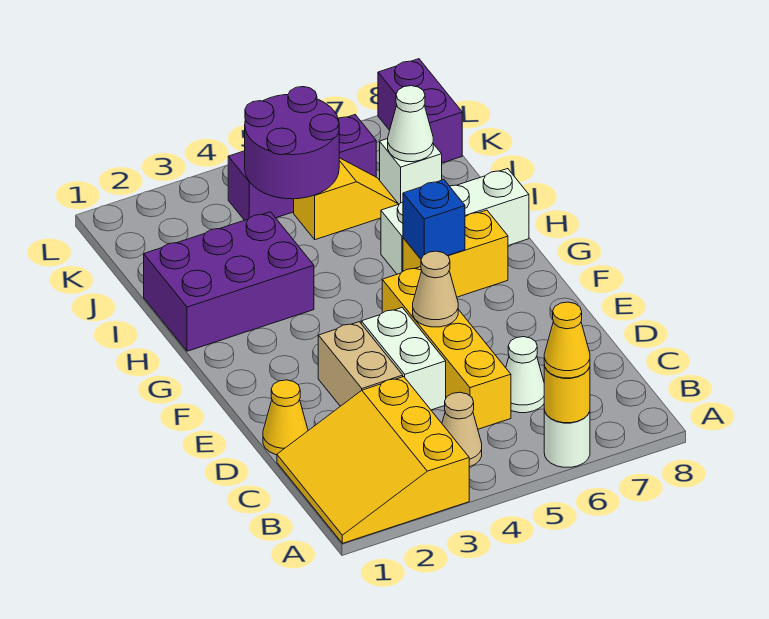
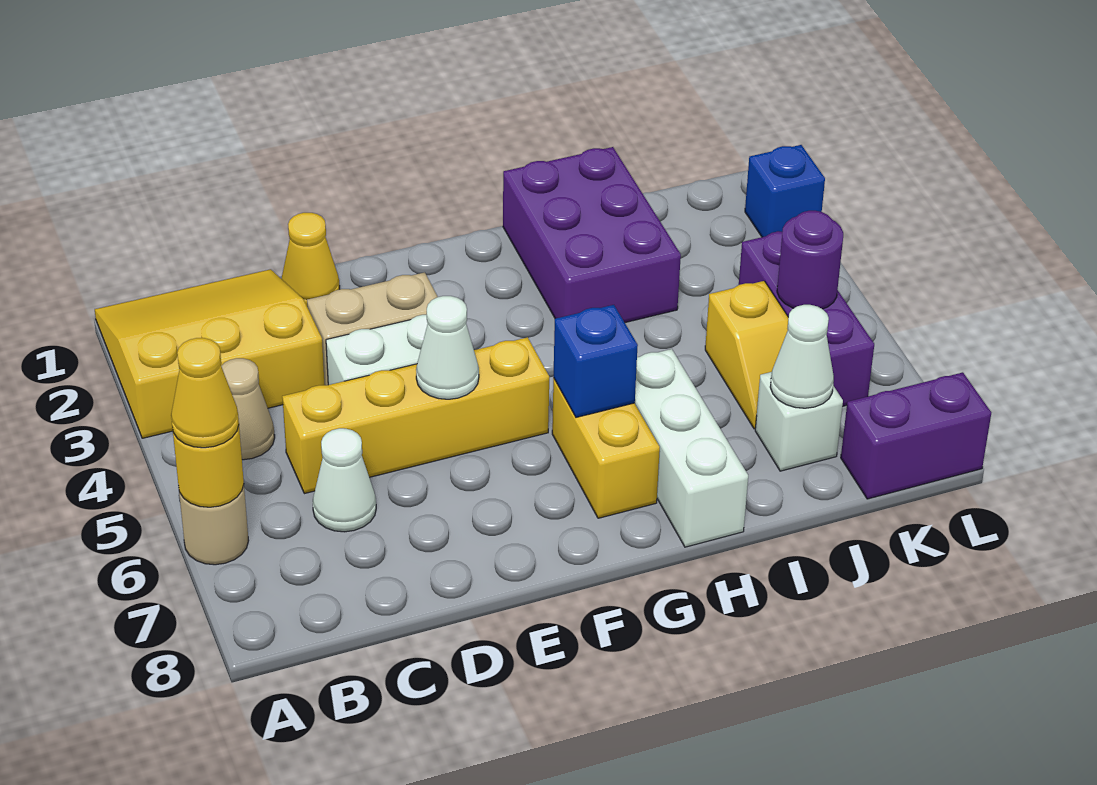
white round brick A6 level 1 -> tan round brick A6 level 1
tan cone E5 level 2 -> white cone E5 level 2
purple round brick J4:K5 level 2 -> purple round brick K5 level 2
none -> blue brick L2 level 1

